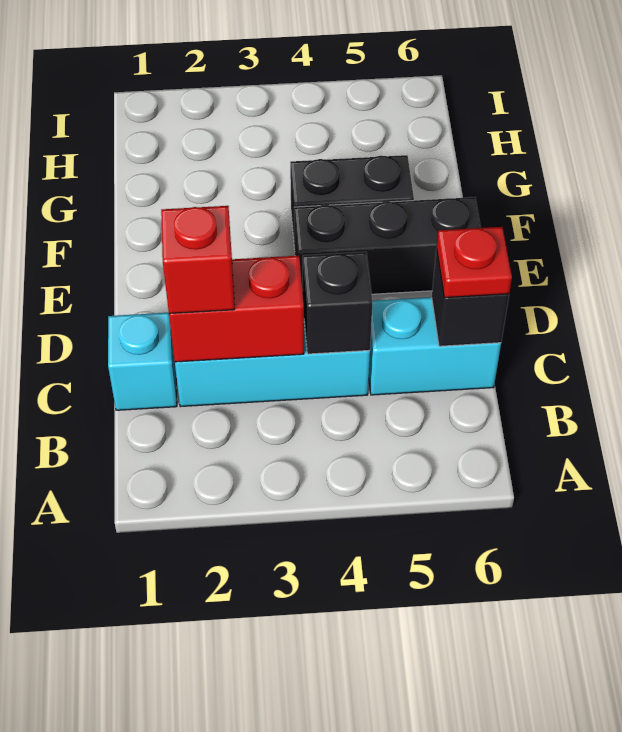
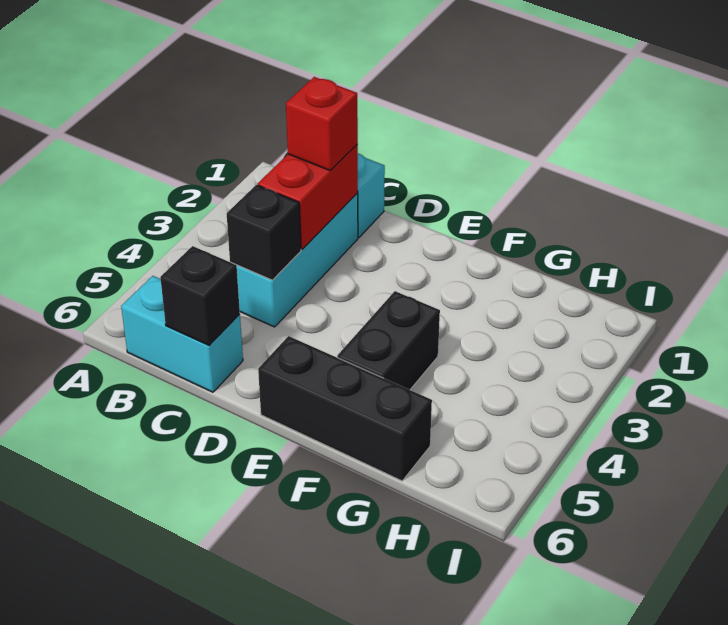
cyan brick C5:C6 level 1 -> cyan brick B6:C6 level 1
red plate C6 level 3 -> none
black brick E4:E6 level 1 -> black brick E6:G6 level 1

